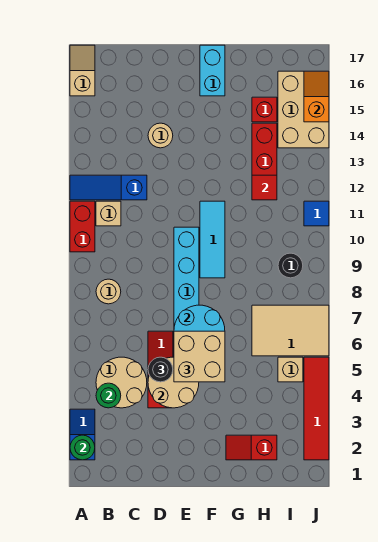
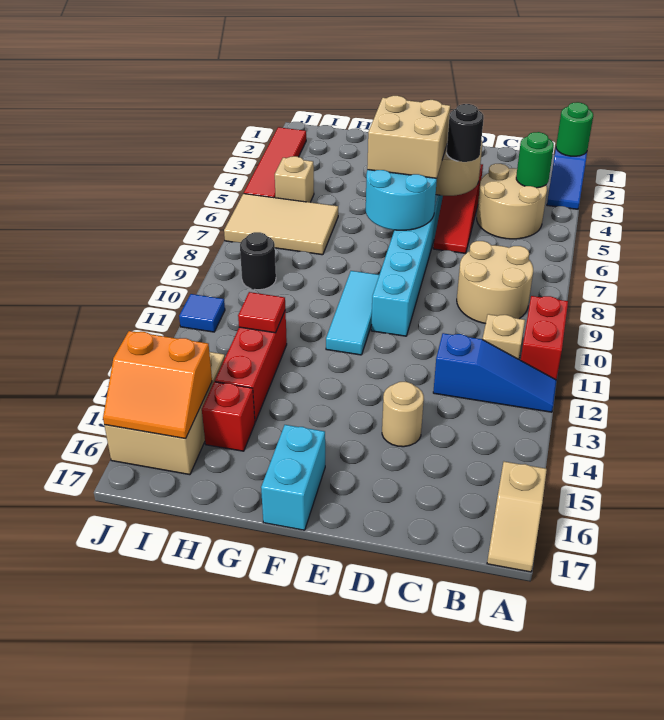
tan round brick B8 level 1 -> tan round brick B8:C9 level 1
red slope G2:H2 level 1 top H -> none
orange slope J15:J16 level 2 top 15 -> orange slope I15:J16 level 2 top 15

